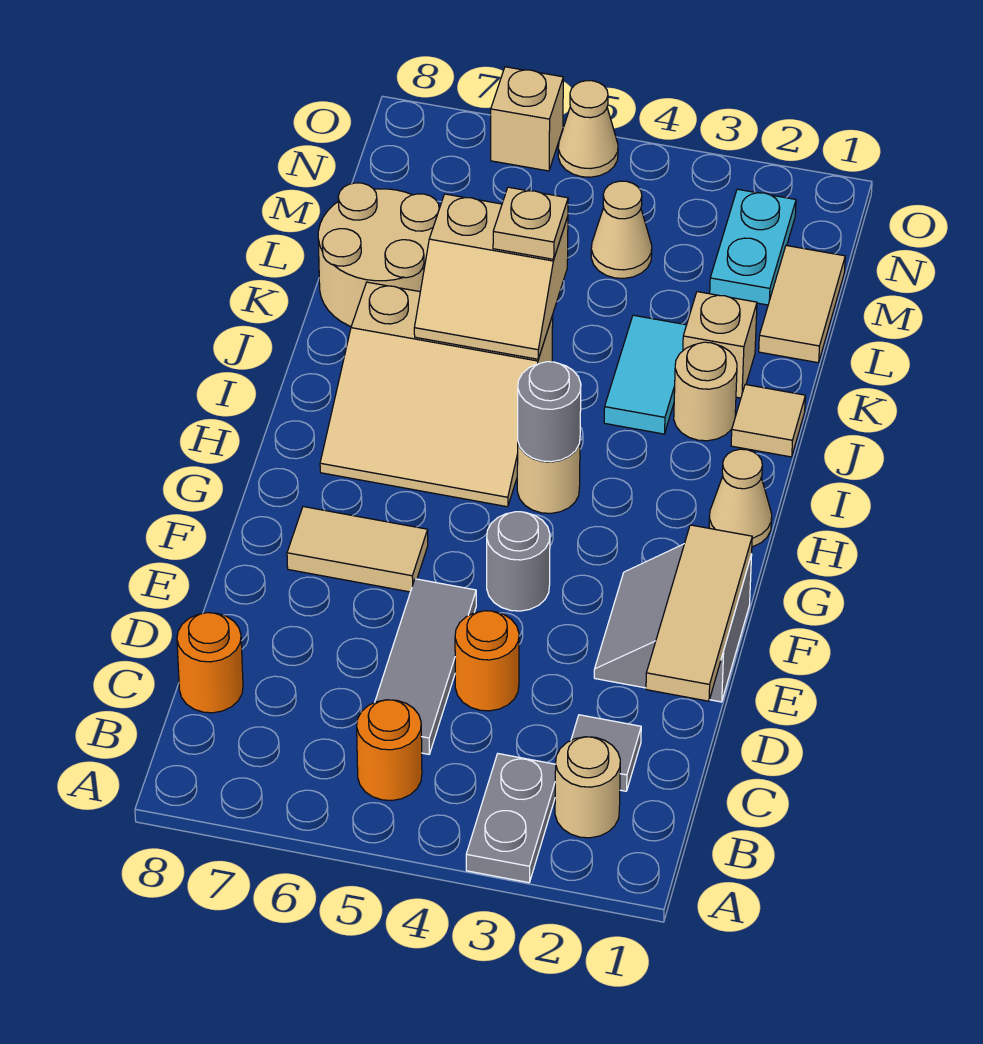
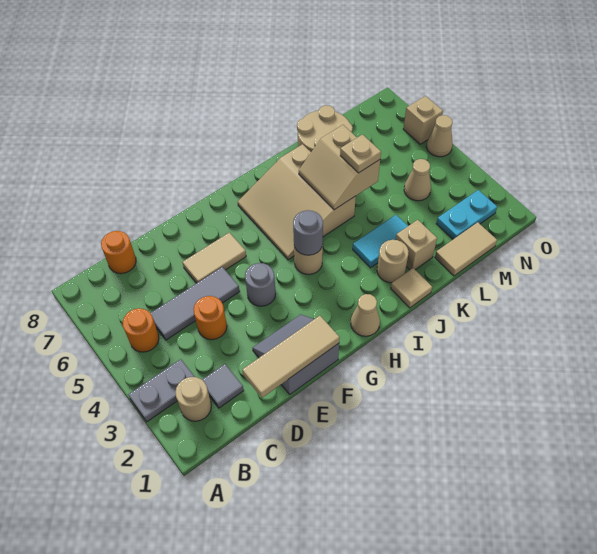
tan tile F6:F7 level 1 -> tan tile E6:F6 level 1

